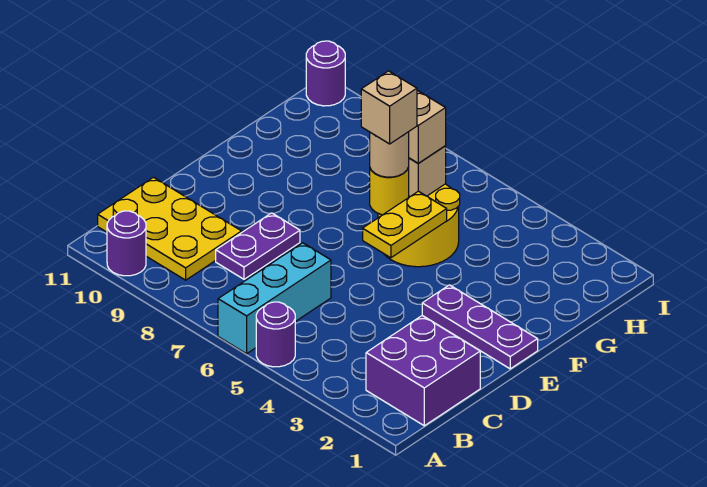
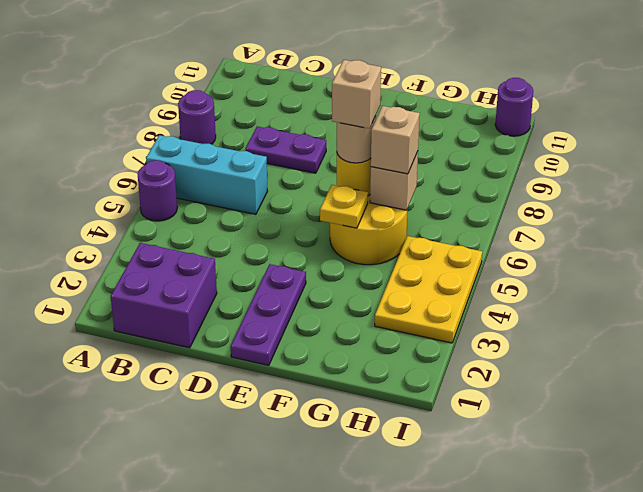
purple round brick A10 level 1 -> purple round brick A8 level 1
yellow plate B9:C11 level 1 -> yellow plate H3:I5 level 1
yellow plate E5:F5 level 2 -> yellow plate F5 level 2

